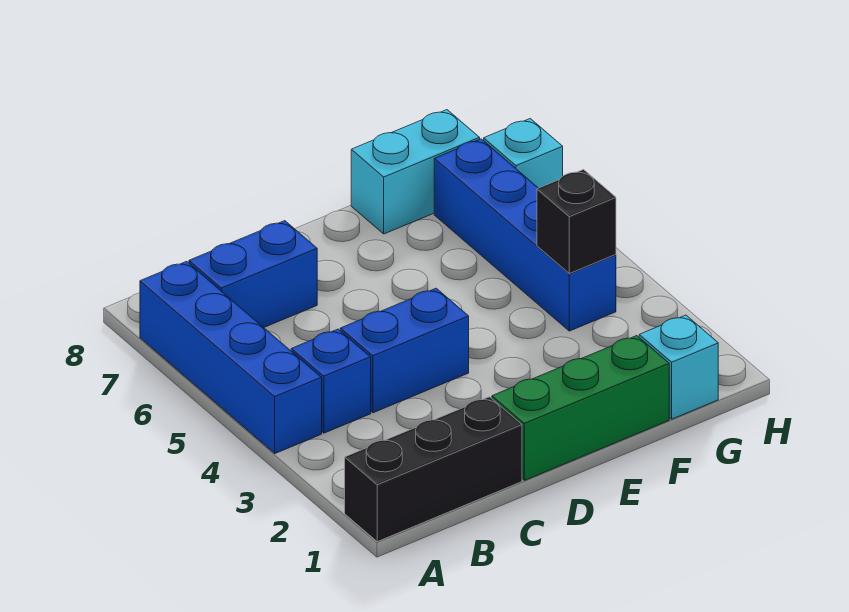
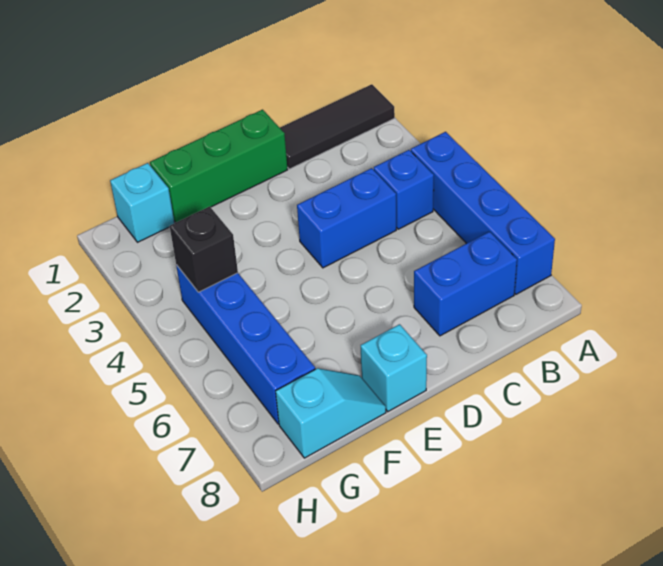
black brick A1:C1 level 1 -> black tile A1:C1 level 1
cyan brick F8:G8 level 1 -> cyan slope F8:G8 level 1 top G
cyan brick H7 level 1 -> cyan brick E8 level 1

